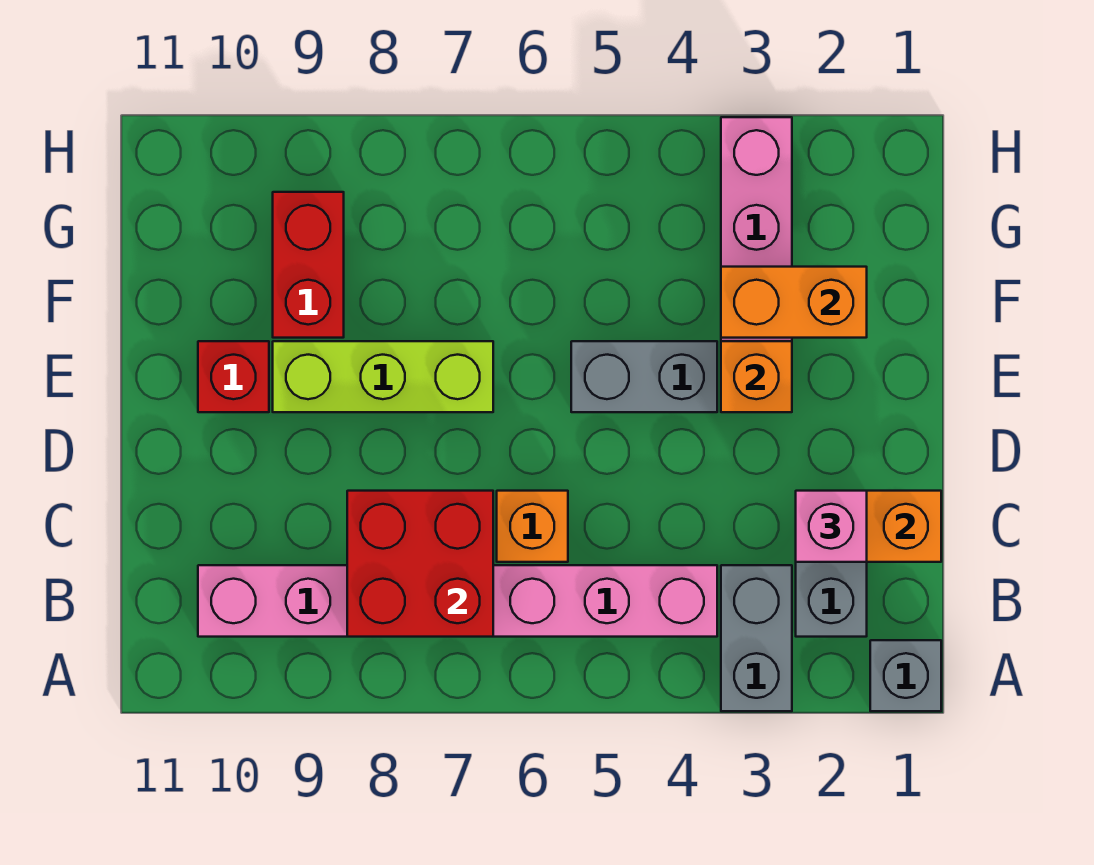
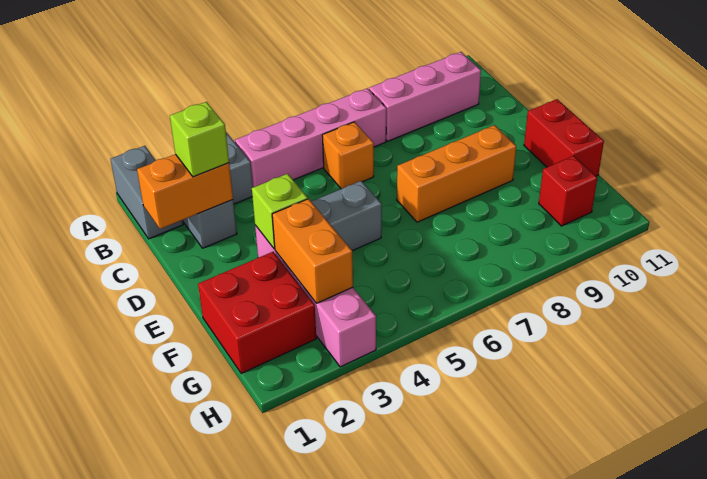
grey brick A1 level 1 -> grey brick A1:B1 level 1
red brick B7:C8 level 2 -> red brick F1:G2 level 1
pink brick C2 level 3 -> lime brick C2 level 3
orange brick E3 level 2 -> lime brick E3 level 2
lime brick E7:E9 level 1 -> orange brick E7:E9 level 1
red brick E10 level 1 -> red brick G10 level 1
orange brick F2:F3 level 2 -> orange brick F3:G3 level 2
red brick F9:G9 level 1 -> red brick E11:F11 level 1

